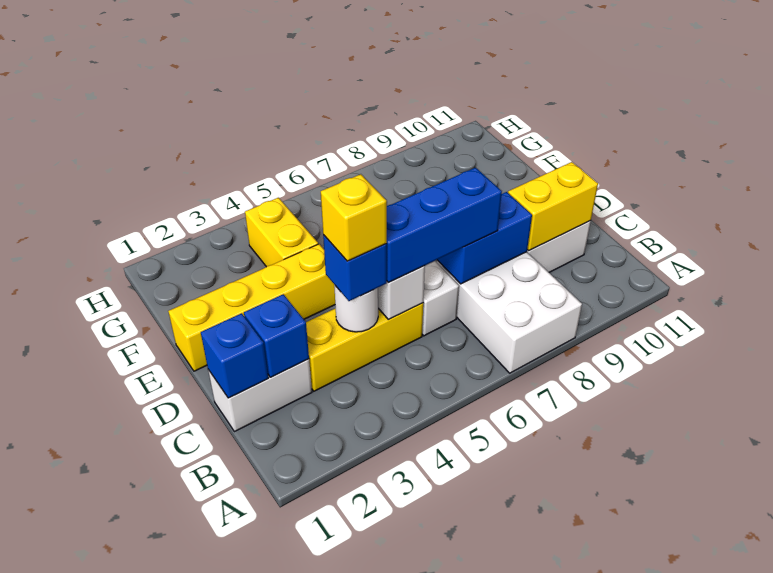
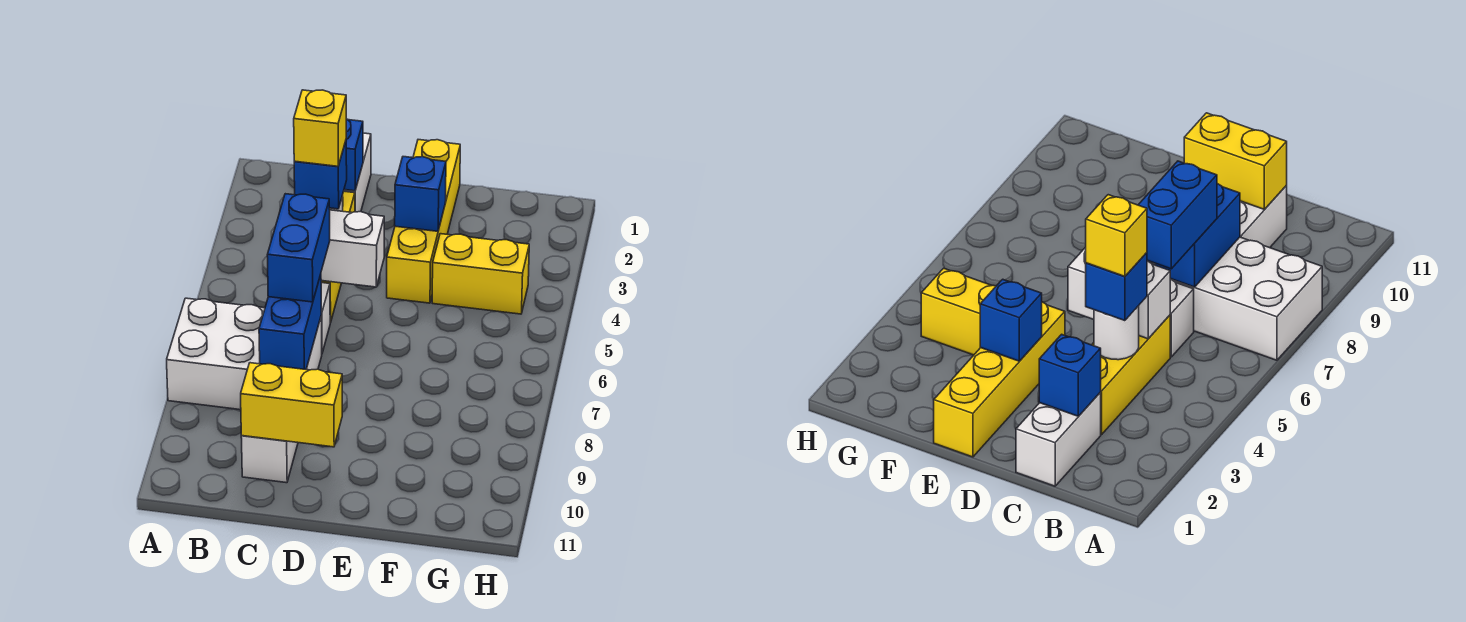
blue brick C1 level 2 -> blue brick E3 level 2
blue brick C5:C7 level 3 -> blue brick C6:C7 level 3
yellow brick C9:C10 level 2 -> yellow brick C10:D10 level 2

